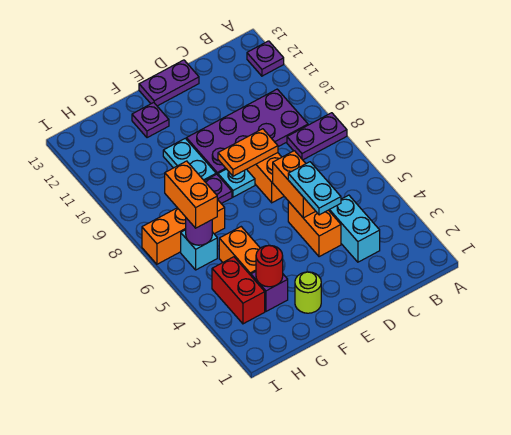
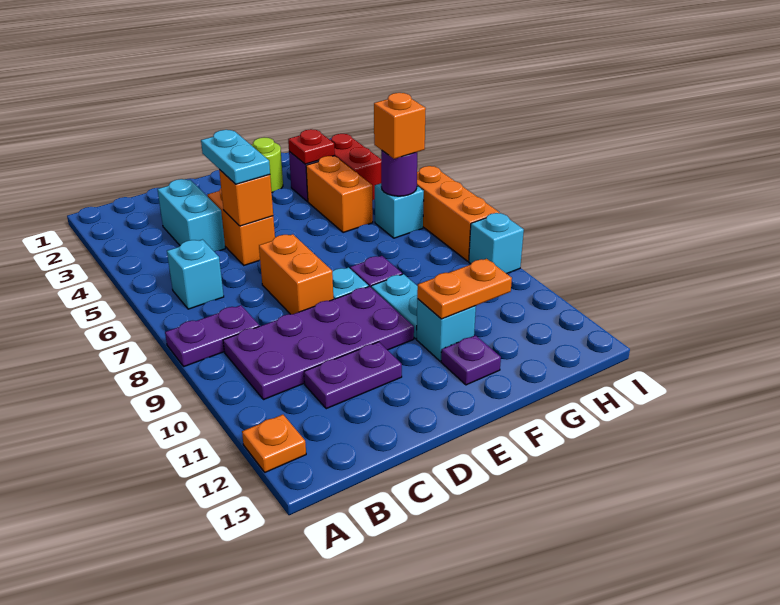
purple plate A12 level 1 -> orange plate A12 level 1
none -> cyan brick B6 level 1
orange brick D5:D6 level 2 -> orange brick D5 level 2
orange plate D8:E8 level 2 -> orange plate F11:G11 level 2
purple plate D13:E13 level 1 -> purple plate C11:D11 level 1
none -> cyan brick F11 level 1
red round brick G3 level 2 -> red plate G3 level 2
orange brick G7:I7 level 1 -> orange brick I6:I8 level 1
orange brick H6:H7 level 3 -> orange brick H6 level 3
none -> cyan brick I9 level 1

